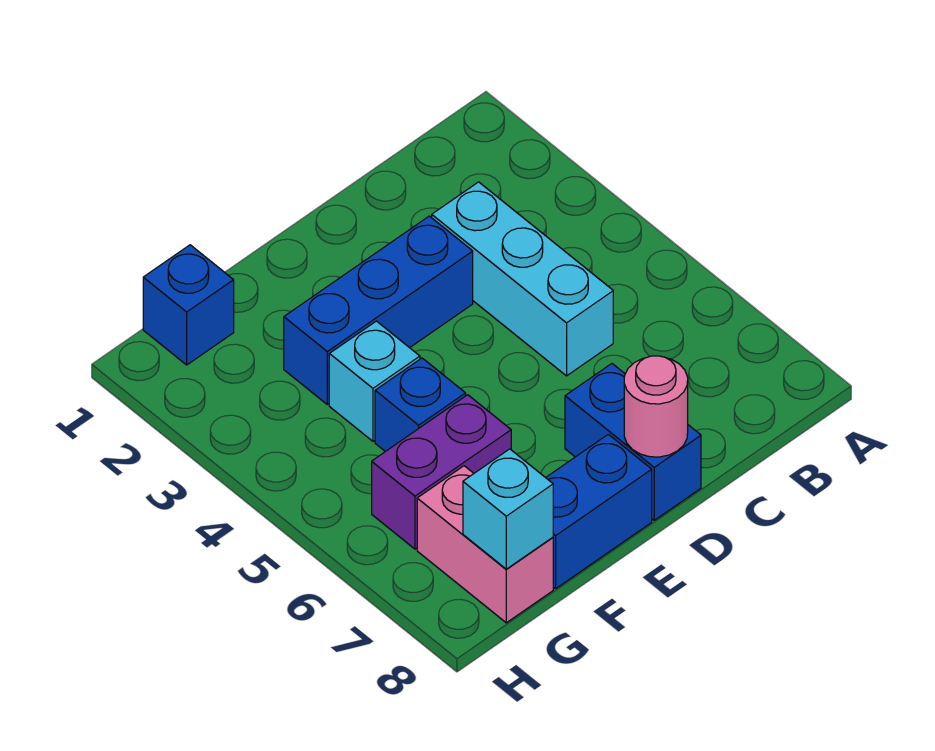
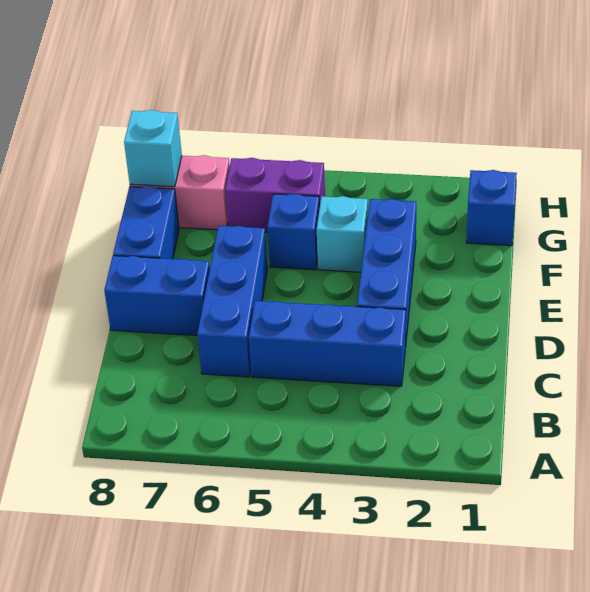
cyan brick C3:C5 level 1 -> blue brick C3:C5 level 1
none -> blue brick C6:E6 level 1
pink round brick D8 level 2 -> none
purple brick F6:G6 level 1 -> purple brick G5:G6 level 1

